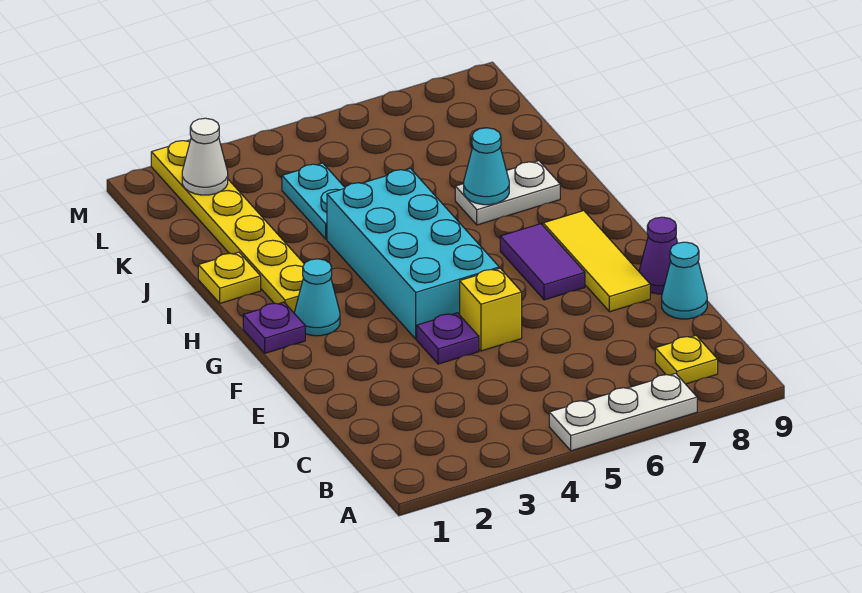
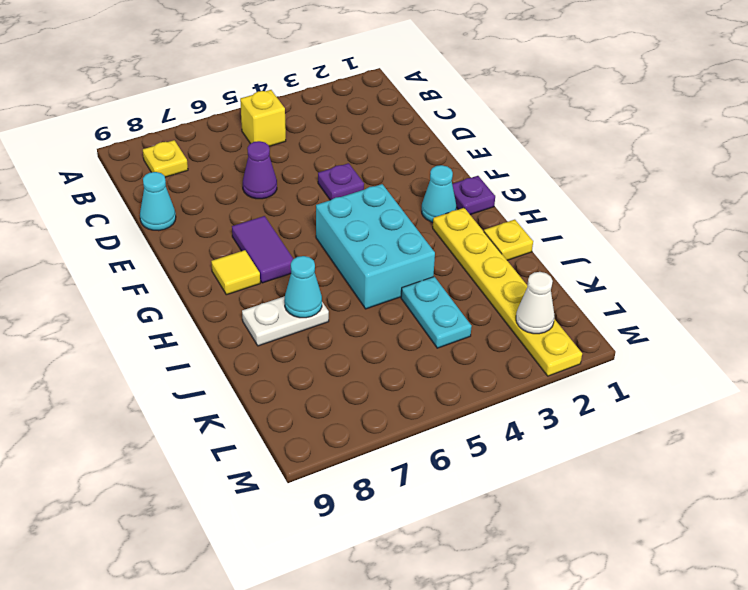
white plate A5:A7 level 1 -> none
yellow brick E5 level 1 -> yellow brick B5 level 1
yellow tile E8:G8 level 1 -> yellow tile G8 level 1
purple cone E9 level 1 -> purple cone D6 level 1
cyan brick F4:I5 level 1 -> cyan brick G4:I5 level 1

